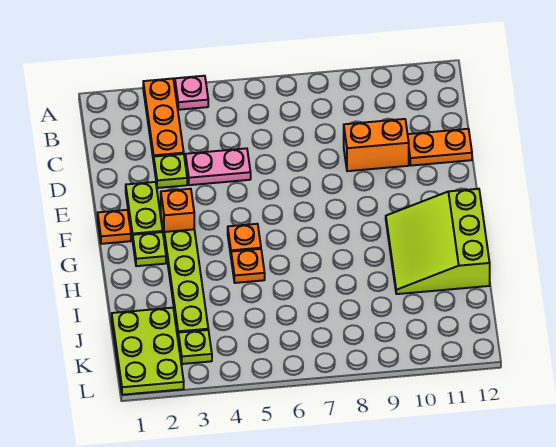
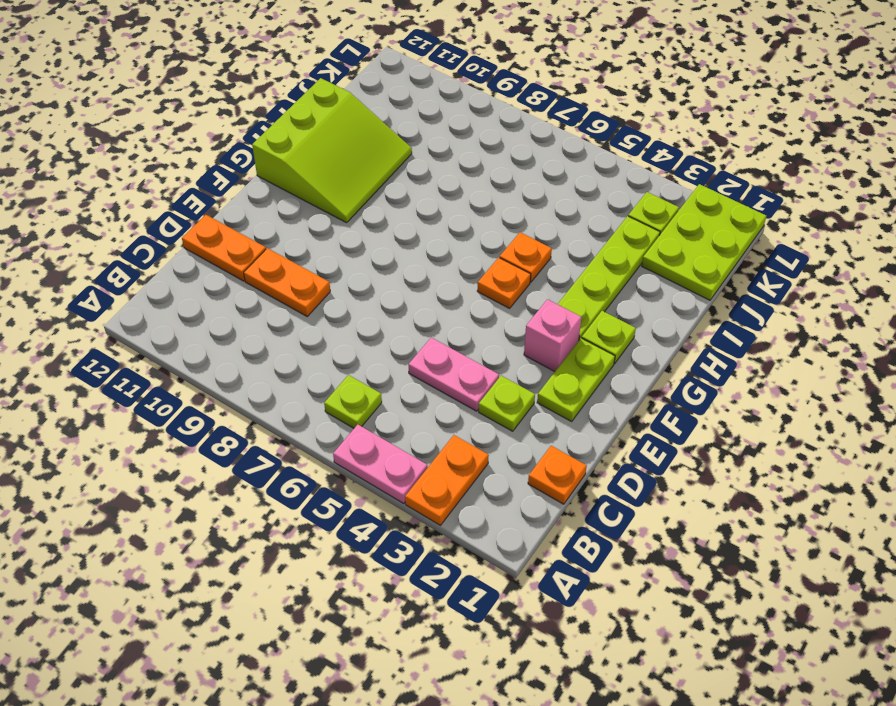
orange plate A3:C3 level 1 -> orange plate A3:B3 level 1
pink plate A4 level 1 -> pink plate A4:A5 level 1
none -> lime plate B6 level 1
orange brick D9:D10 level 1 -> orange plate D9:D10 level 1
orange plate F1 level 1 -> orange plate C1 level 1
orange brick F3 level 1 -> pink brick F3 level 1

